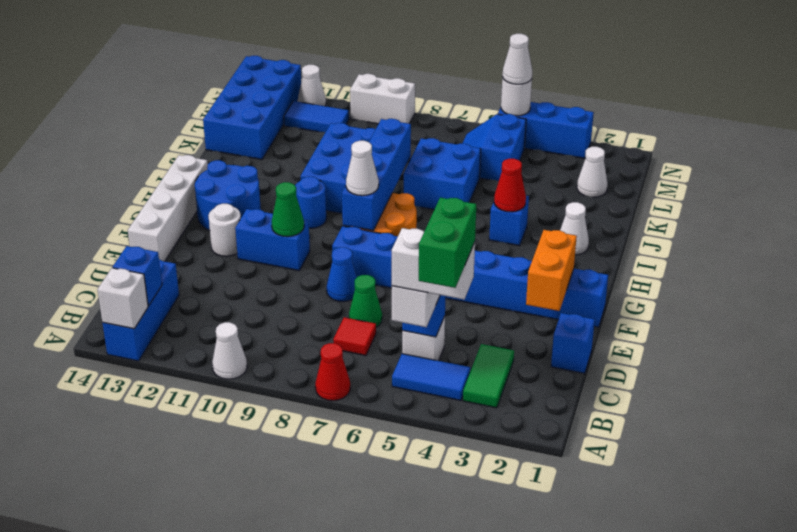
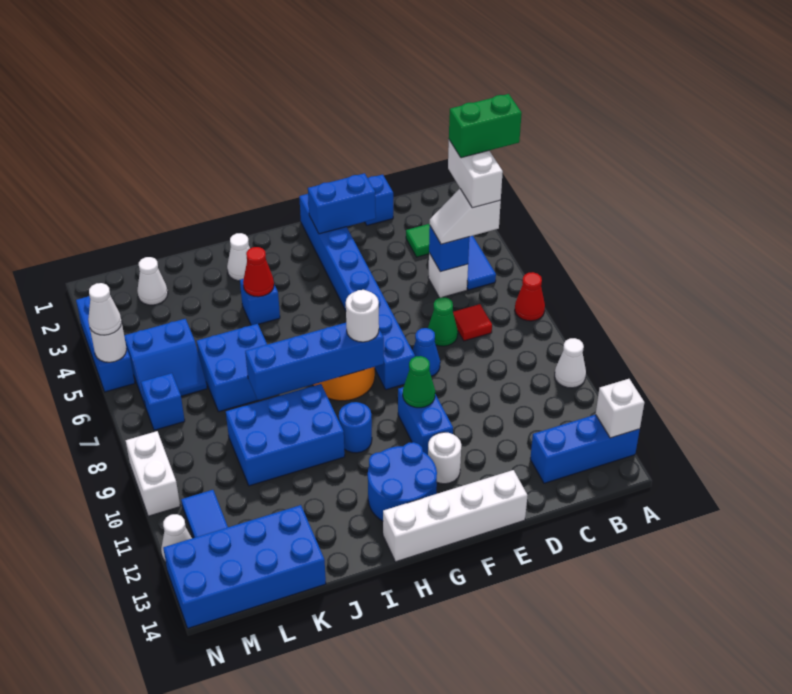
blue brick B13 level 2 -> blue brick M7 level 1
orange brick E2:F2 level 2 -> blue brick E2:F2 level 2
white cone G8 level 3 -> white round brick G8 level 3

